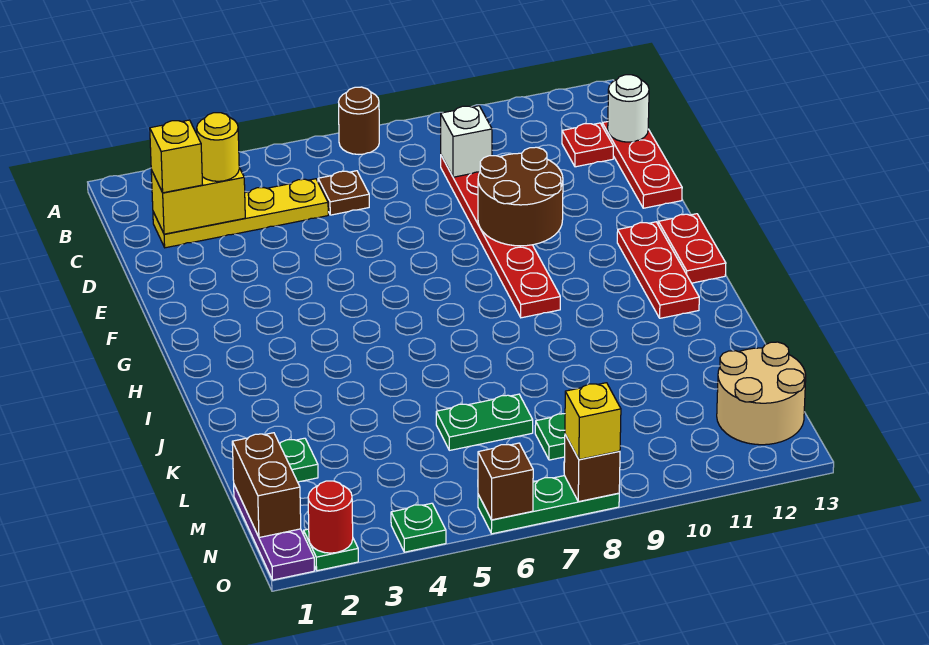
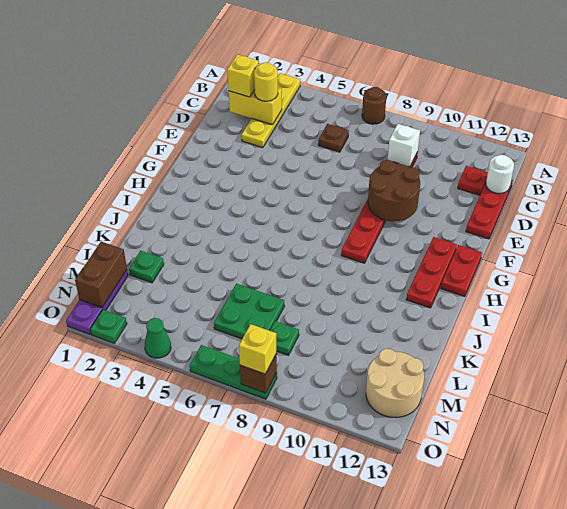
yellow plate C2:C5 level 1 -> yellow plate A3:D3 level 1
green plate L6:L7 level 1 -> green plate L6:M7 level 1
red round brick O2 level 2 -> none
green plate O4 level 1 -> green cone O4 level 1
brown brick O6 level 2 -> none

